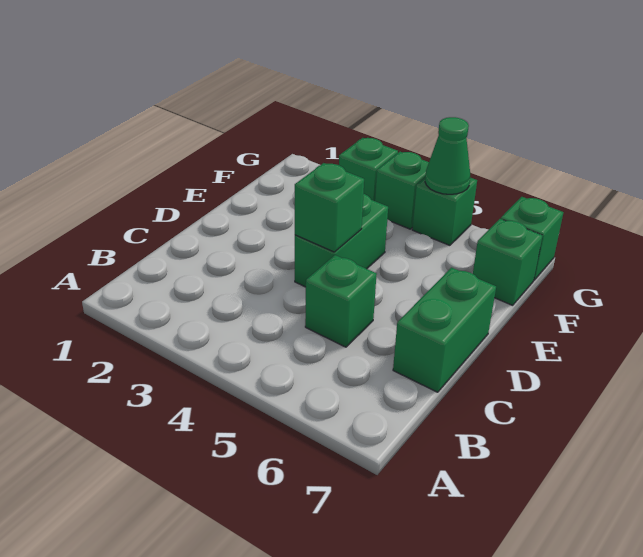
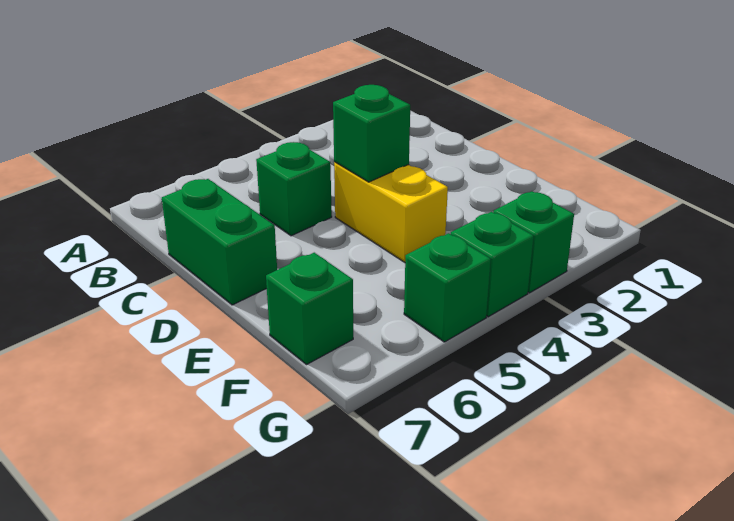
green brick D4:E4 level 1 -> yellow brick D4:E4 level 1
green cone G5 level 2 -> none
green brick G7 level 1 -> none

